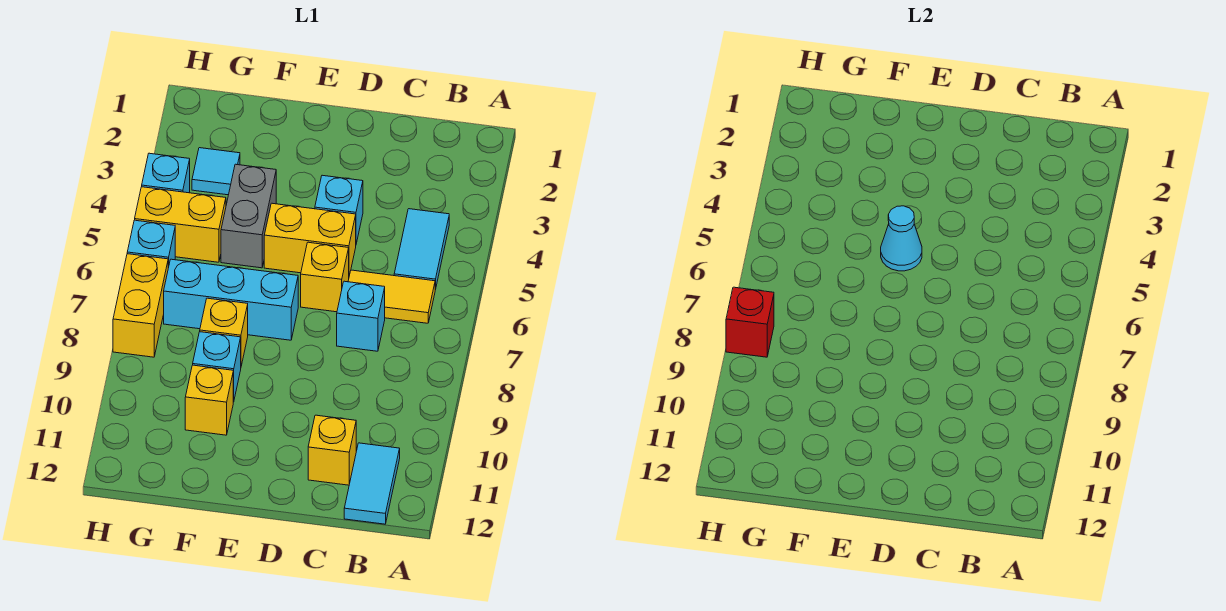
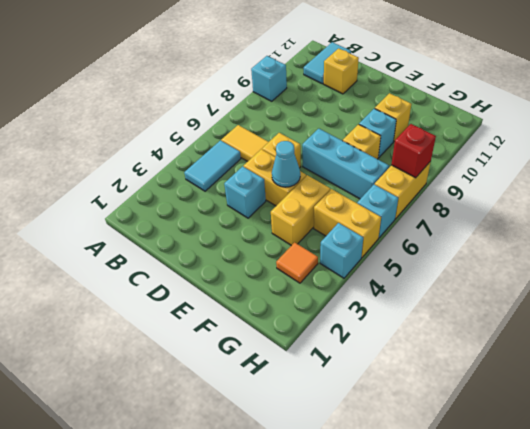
cyan brick C7 level 1 -> cyan brick A9 level 1
grey brick F4:F5 level 1 -> yellow brick F4:F5 level 1
cyan tile G3 level 1 -> orange tile G3 level 1

